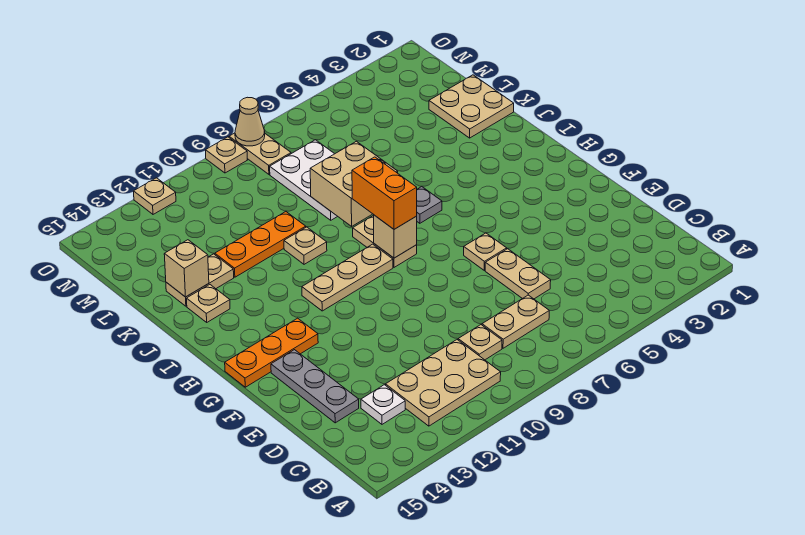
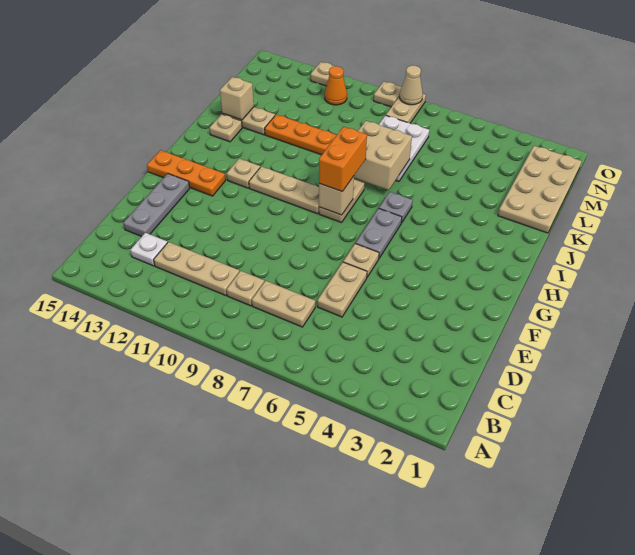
tan plate B10:C12 level 1 -> tan plate C10:C12 level 1
none -> grey plate G6:H6 level 1
tan plate J10 level 1 -> tan plate H12 level 1
tan plate K1:L2 level 1 -> tan plate K1:N2 level 1
none -> orange cone N11 level 1

